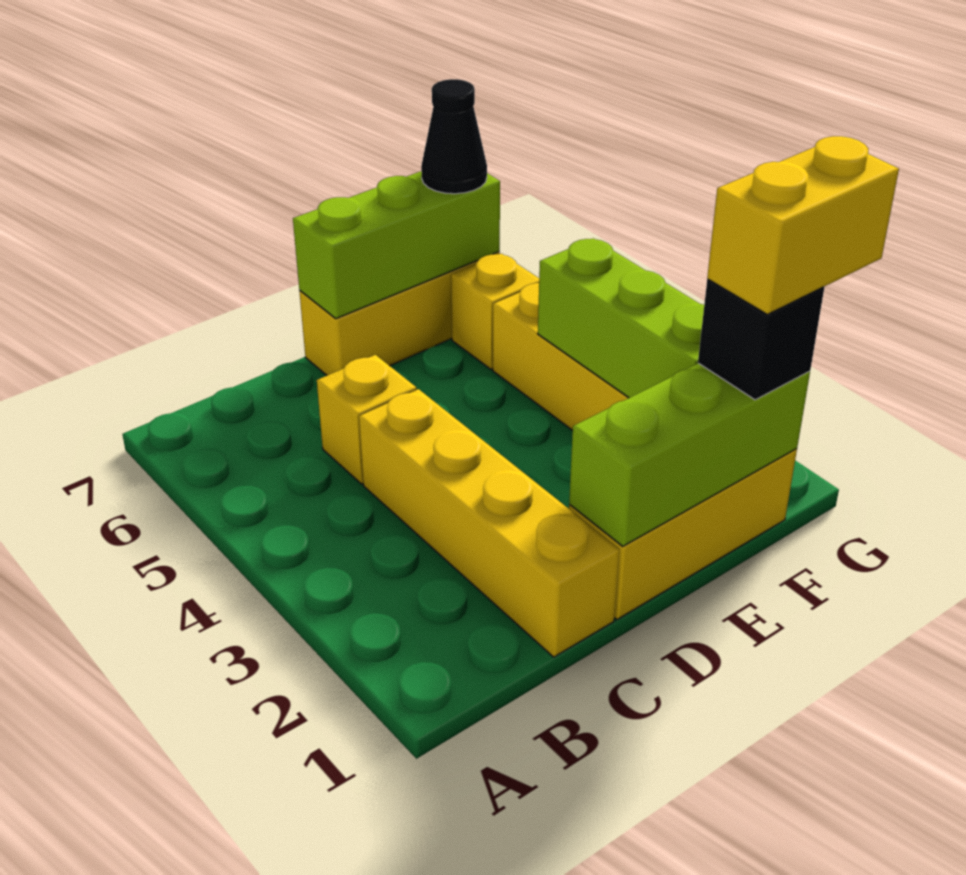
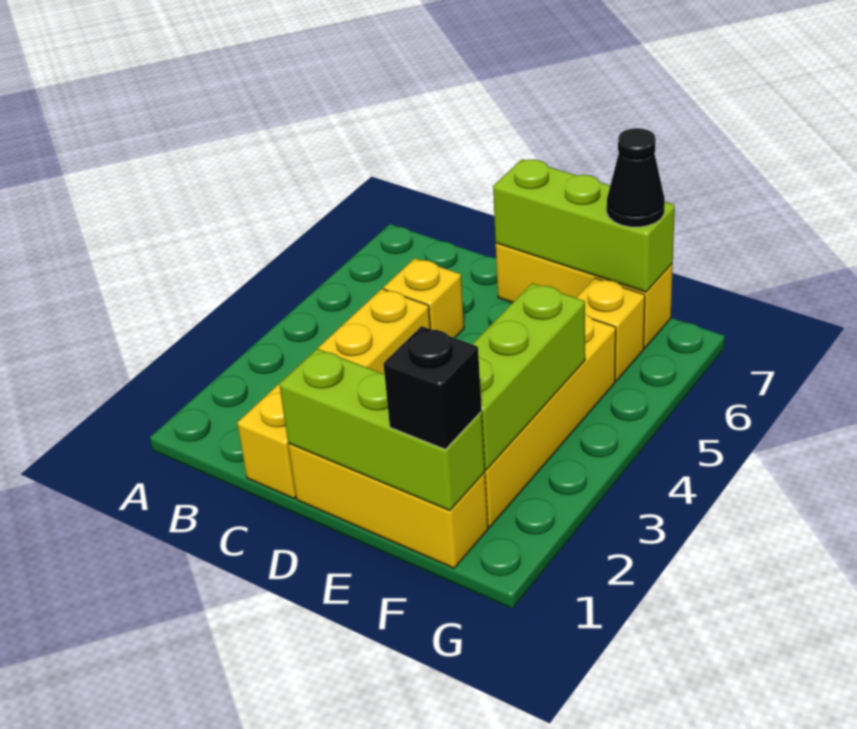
yellow brick F1:G1 level 4 -> none

